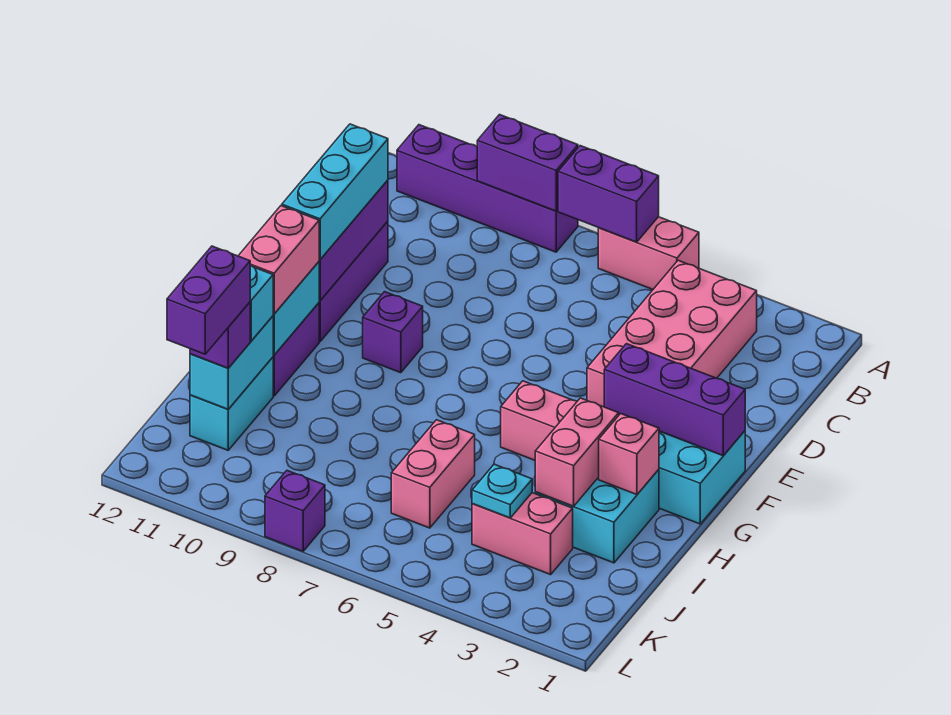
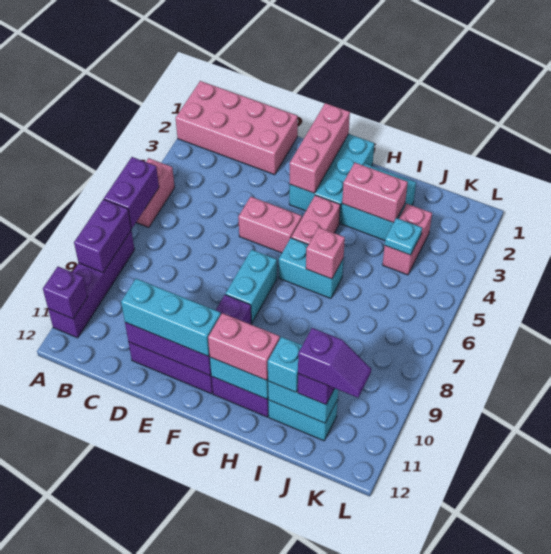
pink brick B3:E4 level 1 -> pink brick A1:D2 level 1
purple brick F1:F3 level 2 -> pink brick F1:F3 level 2
none -> cyan brick F7:F8 level 1
none -> cyan brick G6:H6 level 1
pink brick H2 level 2 -> pink brick H6 level 2
pink brick I6:J6 level 1 -> pink brick E5:F5 level 1
purple brick J11:K11 level 4 -> purple slope J11:K11 level 4 top J
purple brick L8 level 1 -> purple brick A11 level 2

